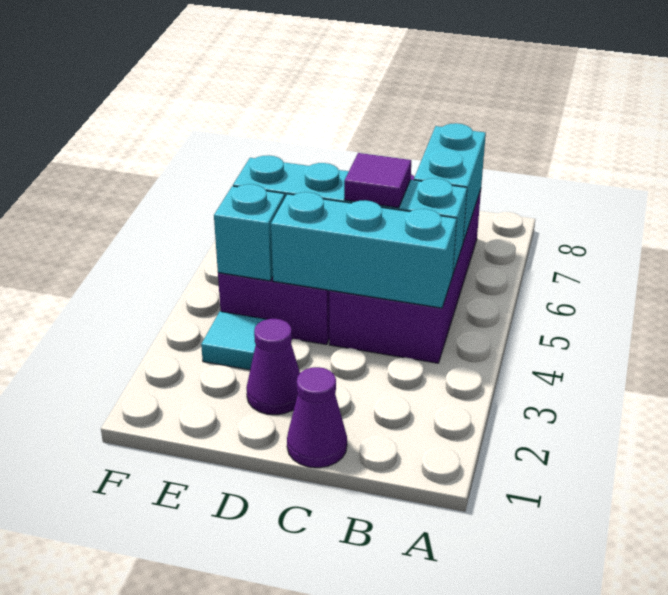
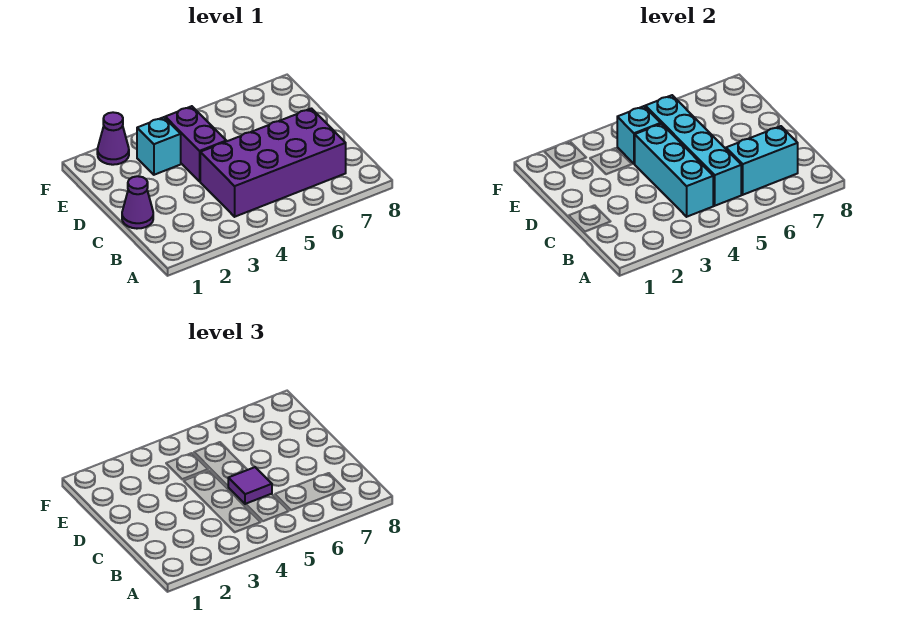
purple cone D2 level 1 -> purple cone F2 level 1
cyan tile E3 level 1 -> cyan brick E3 level 1

